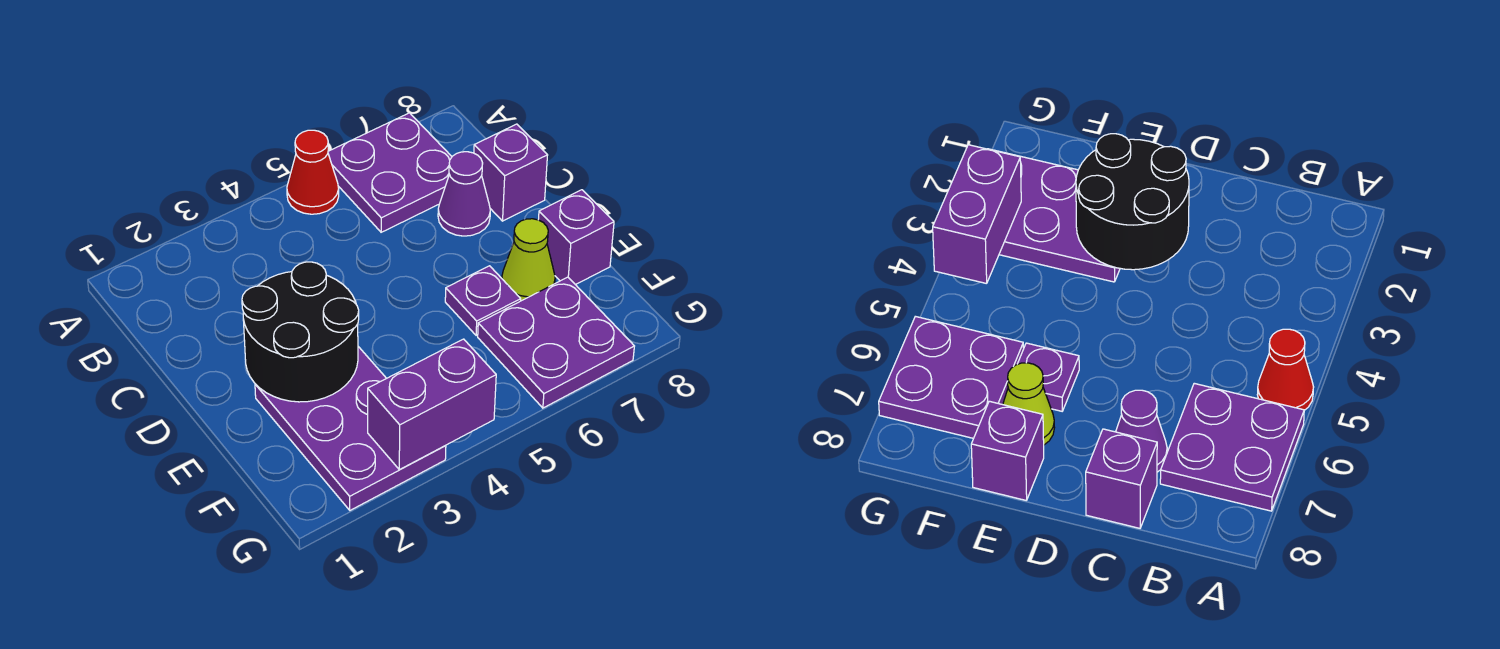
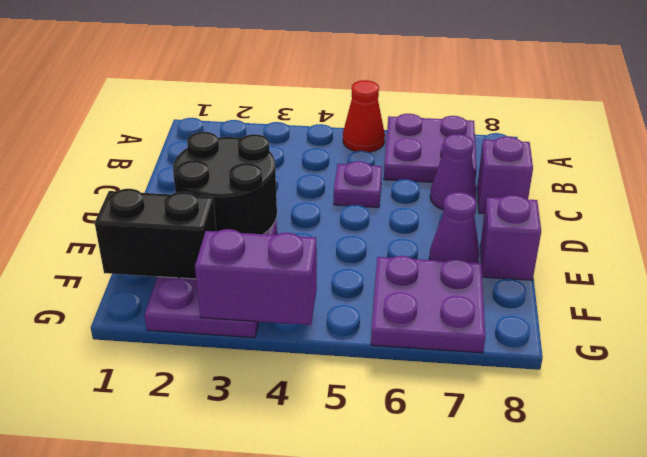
purple plate E6 level 1 -> purple plate C5 level 1
lime cone E7 level 1 -> purple cone E7 level 1
none -> black brick F1:F2 level 2

